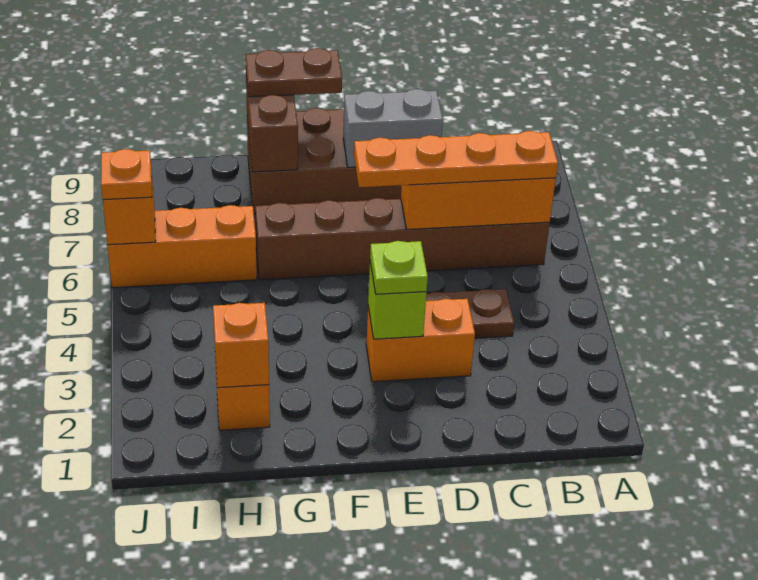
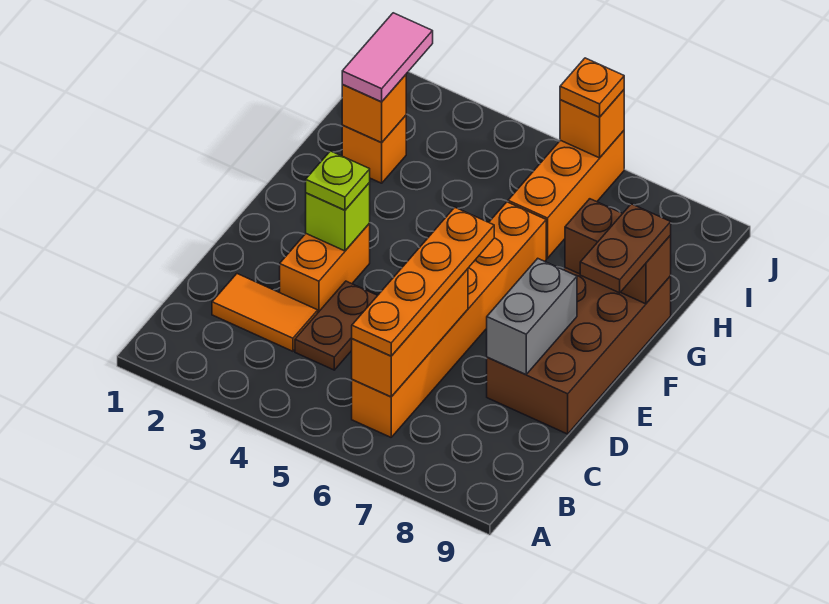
brown brick B6:G6 level 1 -> orange brick B6:G6 level 1
none -> orange tile C2:C3 level 1
none -> pink tile H2:I2 level 3

